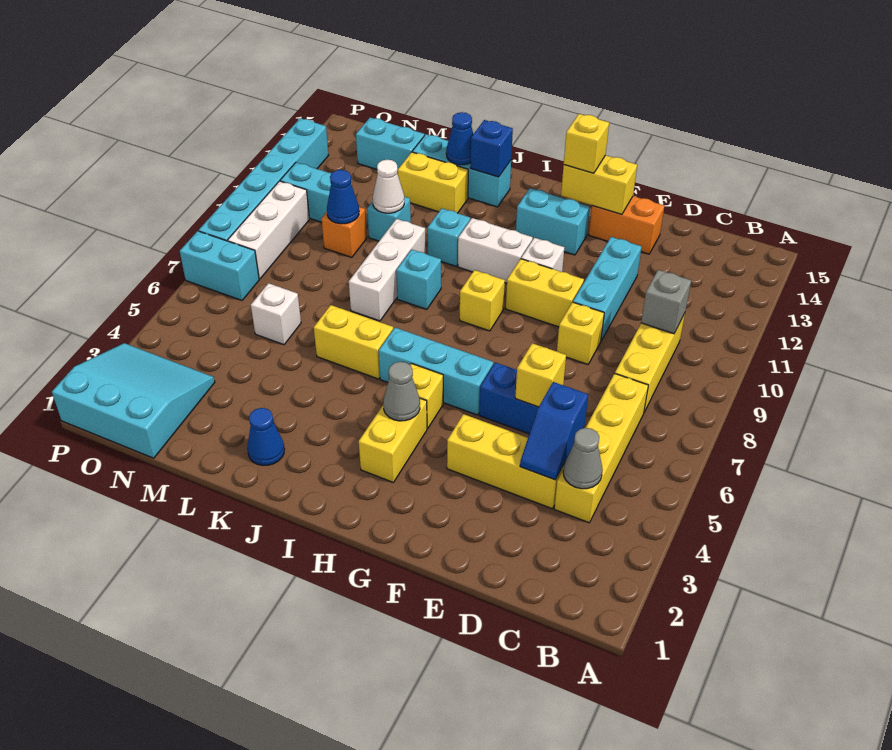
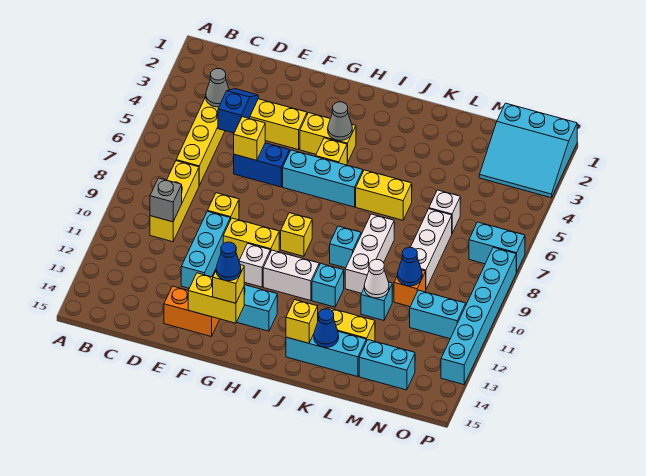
yellow brick H3:H4 level 1 -> yellow brick G4:H4 level 1
blue brick J14 level 2 -> yellow brick J14 level 2
blue cone K2 level 1 -> blue cone G14 level 4
white brick O8:O10 level 1 -> white brick M7:M9 level 1

